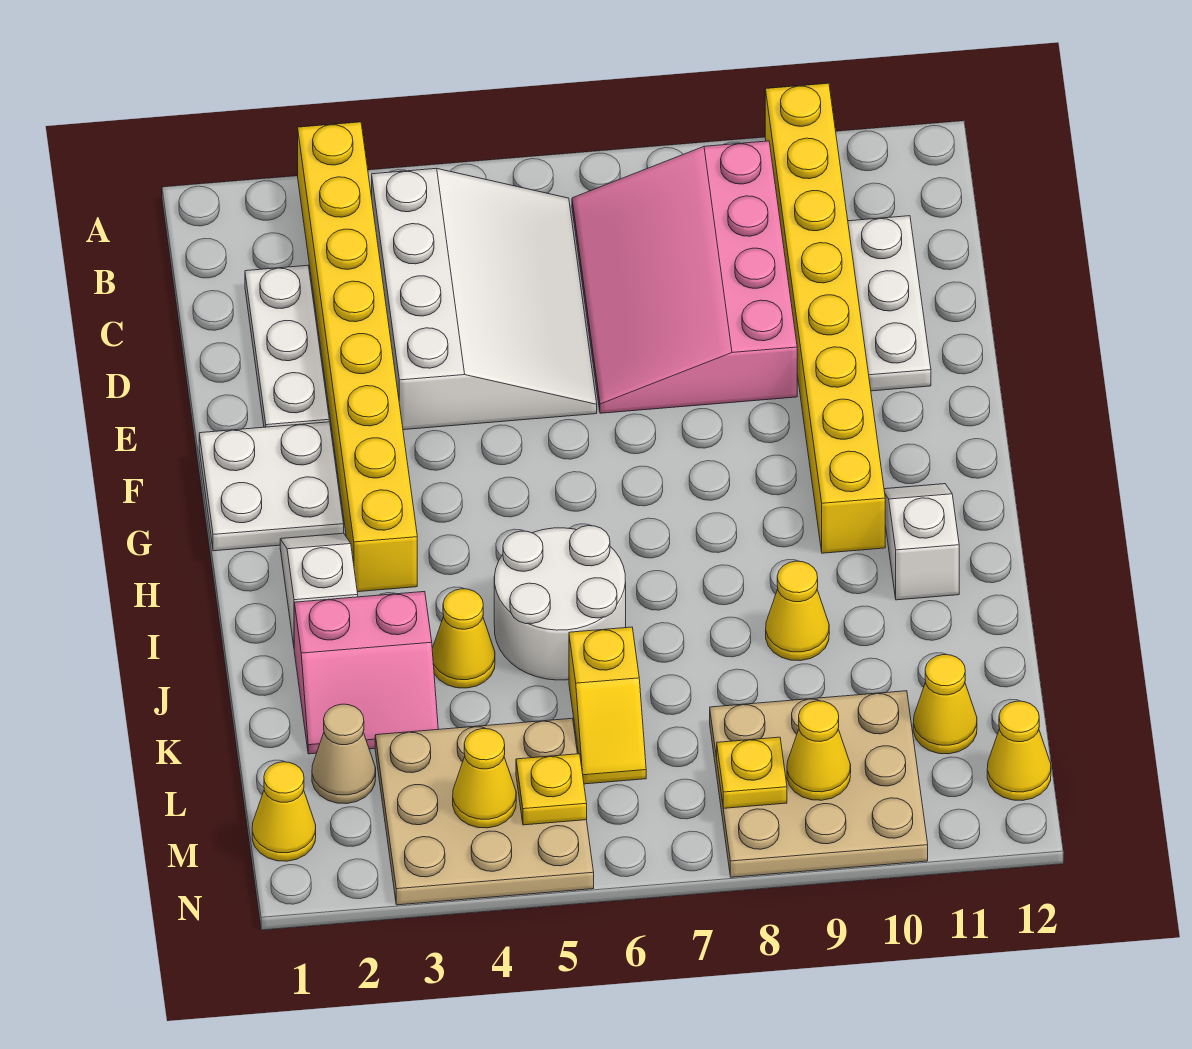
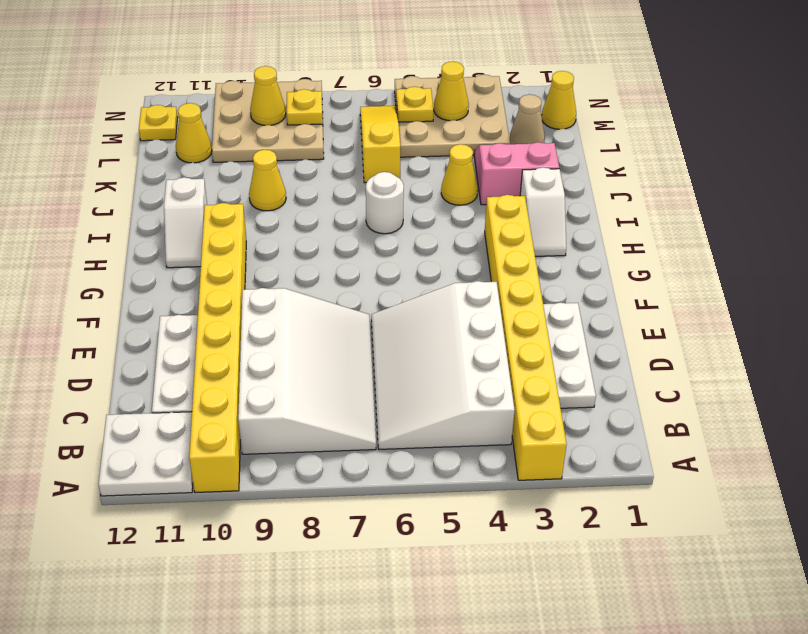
pink slope B7:E9 level 1 top 9 -> white slope B7:E9 level 1 top 9
white plate F1:G2 level 1 -> white plate A11:B12 level 1
white round brick I5:J6 level 1 -> white round brick I6 level 1
yellow slope K6:L6 level 1 top K -> yellow slope K6:M6 level 1 top K
yellow cone M12 level 1 -> yellow plate M12 level 1

